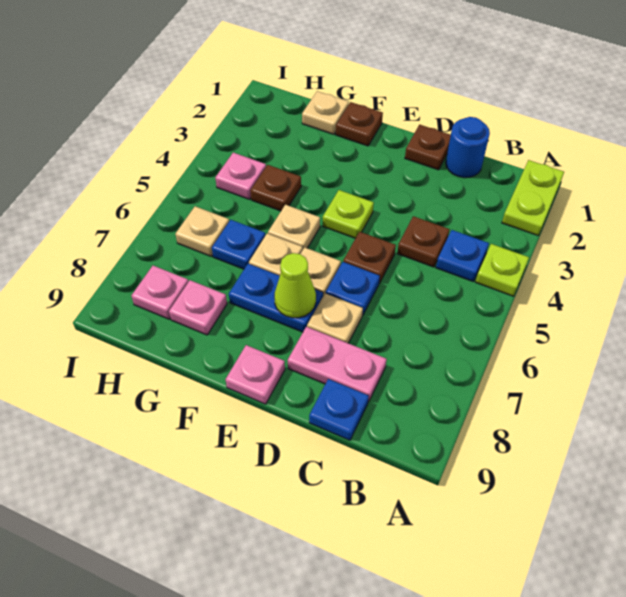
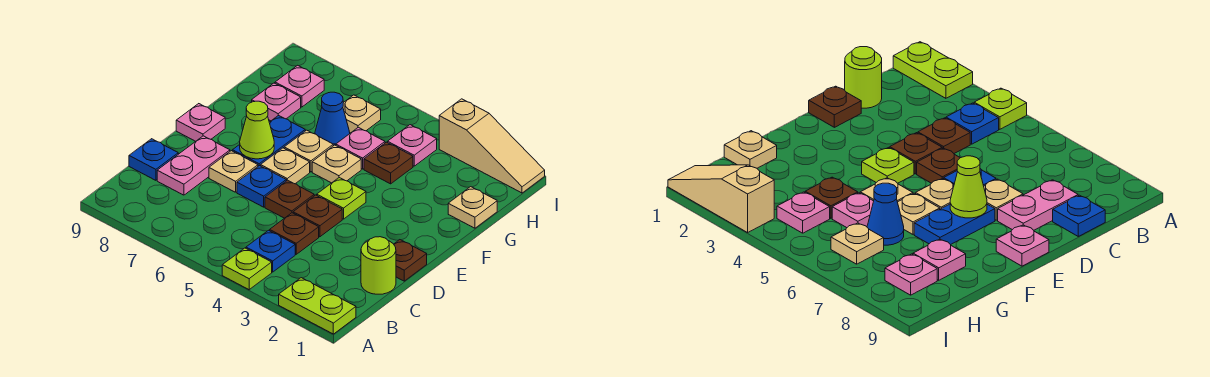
blue round brick C1 level 1 -> lime round brick C1 level 1
brown plate F1 level 1 -> brown plate D4 level 1
none -> pink plate G5 level 1
blue plate G6 level 1 -> blue cone G6 level 1
none -> tan slope I1:I3 level 1 top 3

